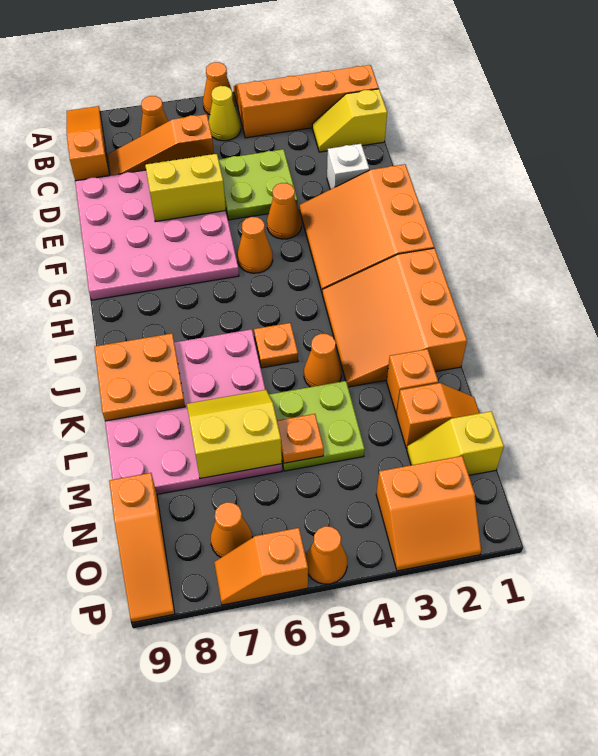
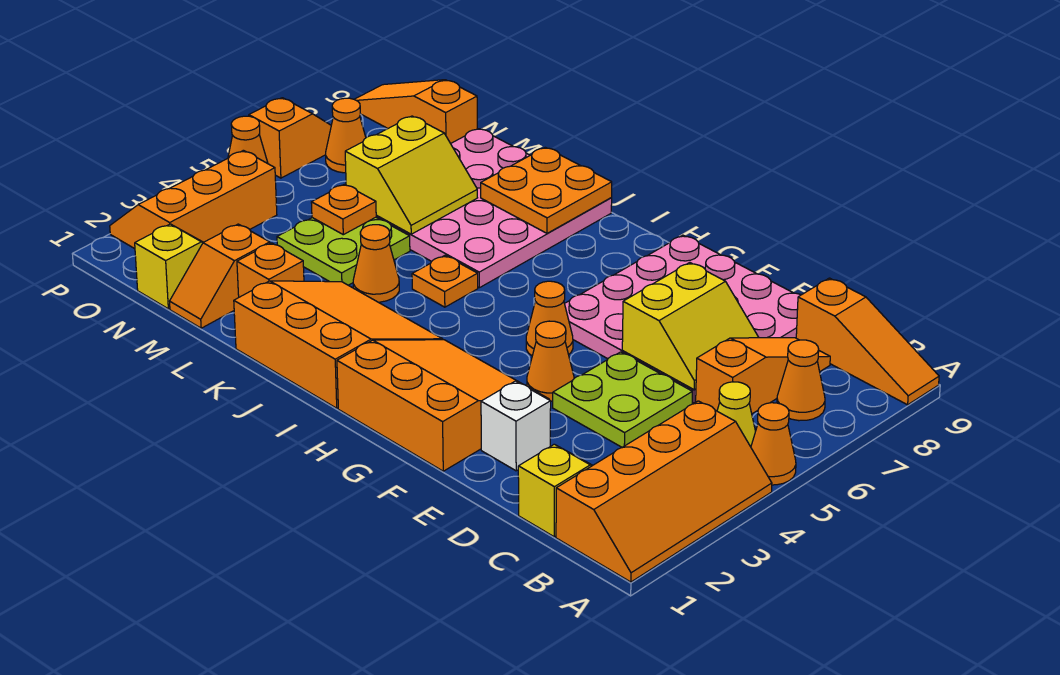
orange slope O2:P3 level 1 top O -> orange slope O2:P4 level 1 top O

